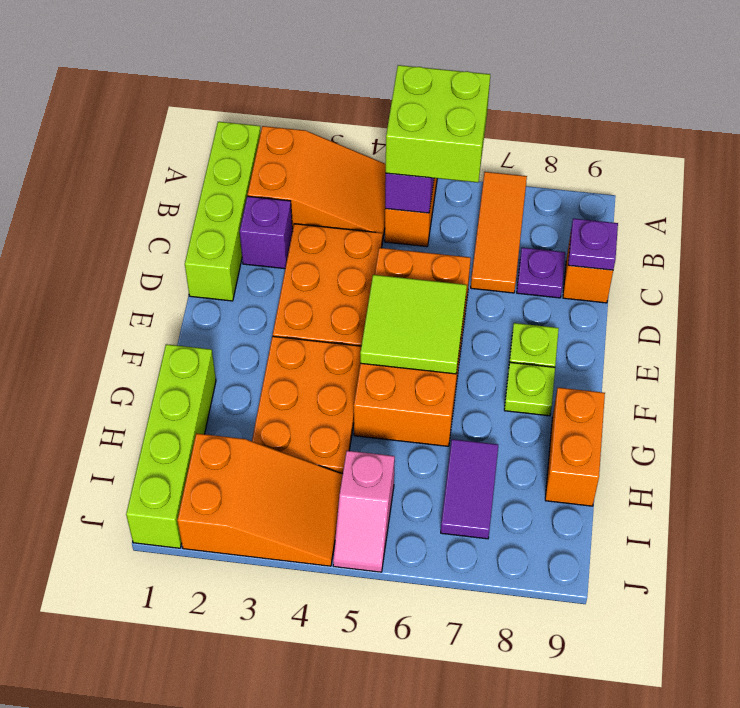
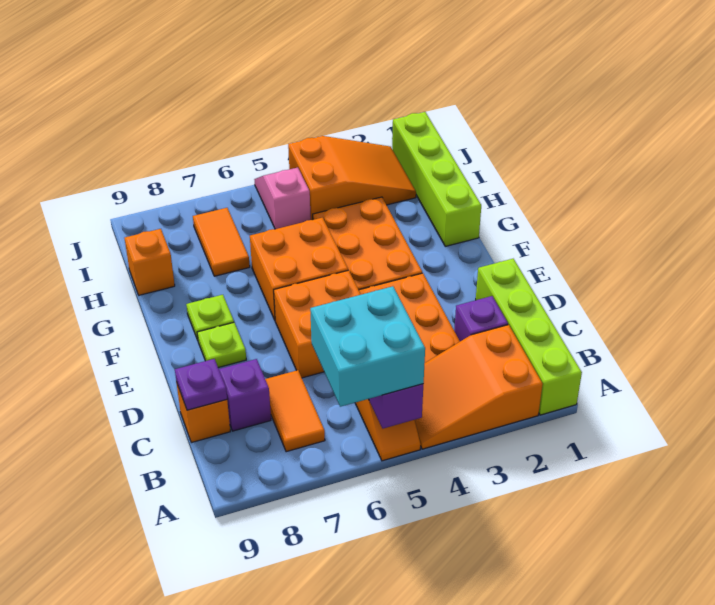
lime brick A5:B6 level 3 -> cyan brick A5:B6 level 3
orange tile A7:C7 level 1 -> orange tile B7:C7 level 1
purple plate C8 level 1 -> purple brick C8 level 1
lime tile E5:F6 level 2 -> none
orange brick G9:H9 level 1 -> orange brick H9 level 1
purple tile H7:I7 level 1 -> orange tile H7:I7 level 1
orange slope I2:J4 level 1 top 2 -> orange slope I2:J4 level 1 top 4

